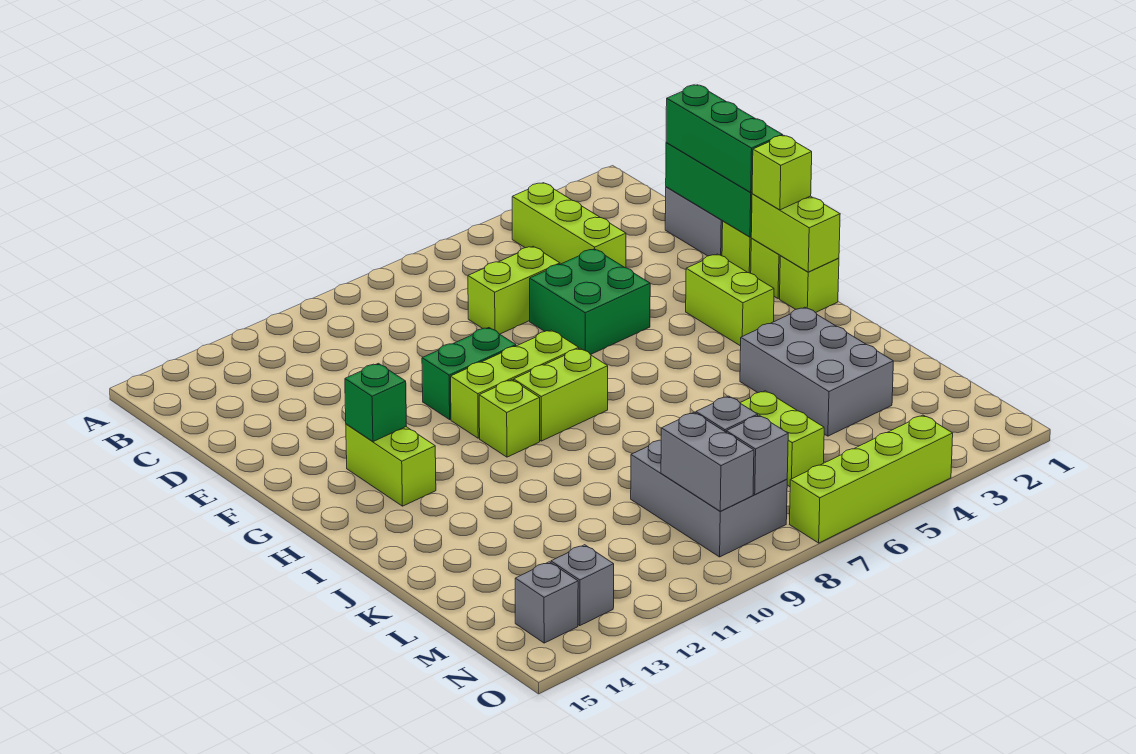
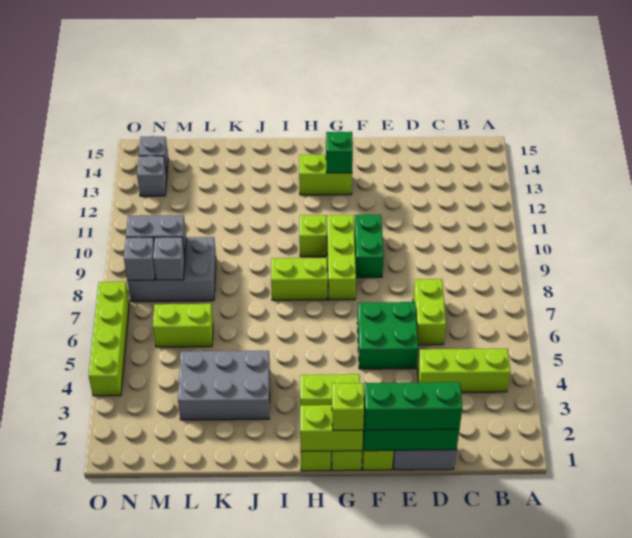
lime brick H8:H9 level 1 -> lime brick H8:I8 level 1

